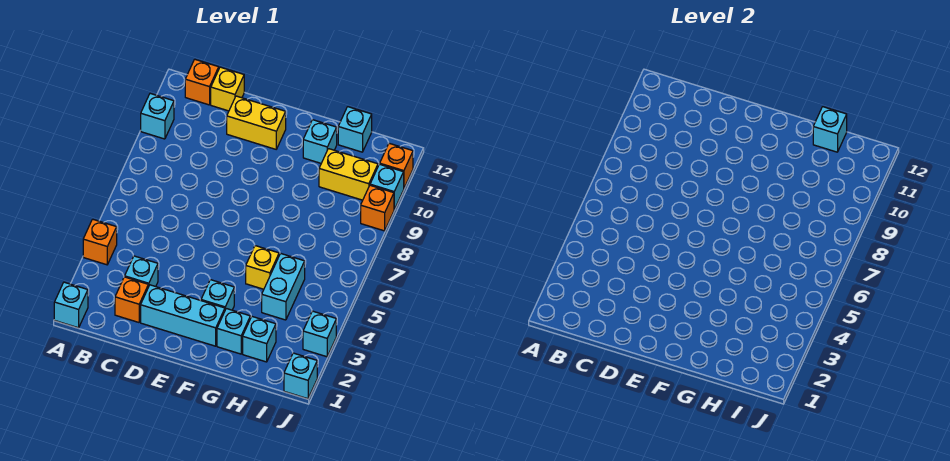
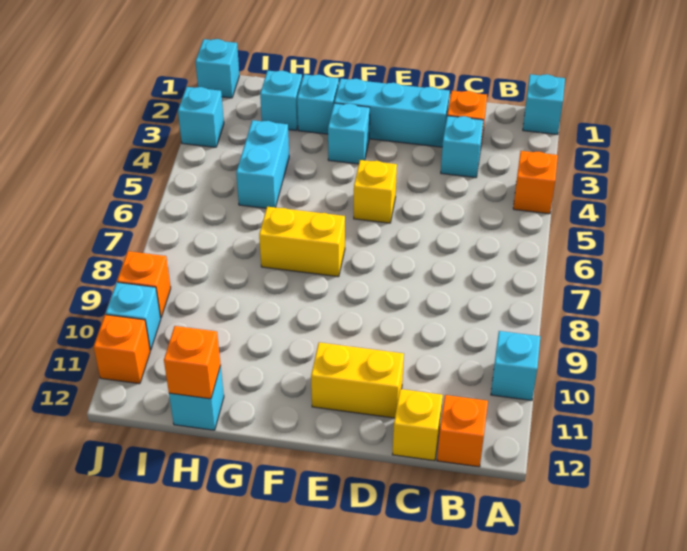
yellow brick G5 level 1 -> yellow brick E5 level 1
cyan brick G11 level 1 -> none
yellow brick H10:I10 level 1 -> yellow brick F7:G7 level 1
cyan brick H12 level 2 -> orange brick H12 level 2

